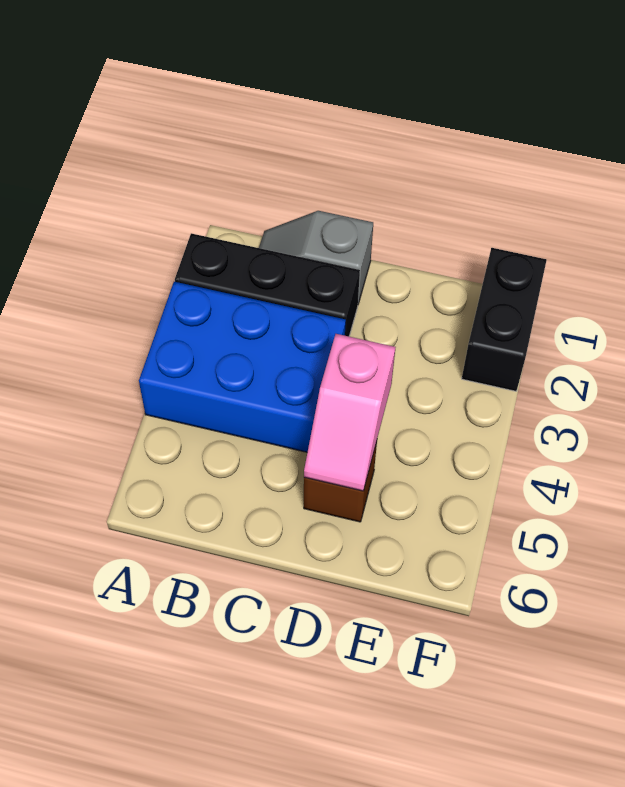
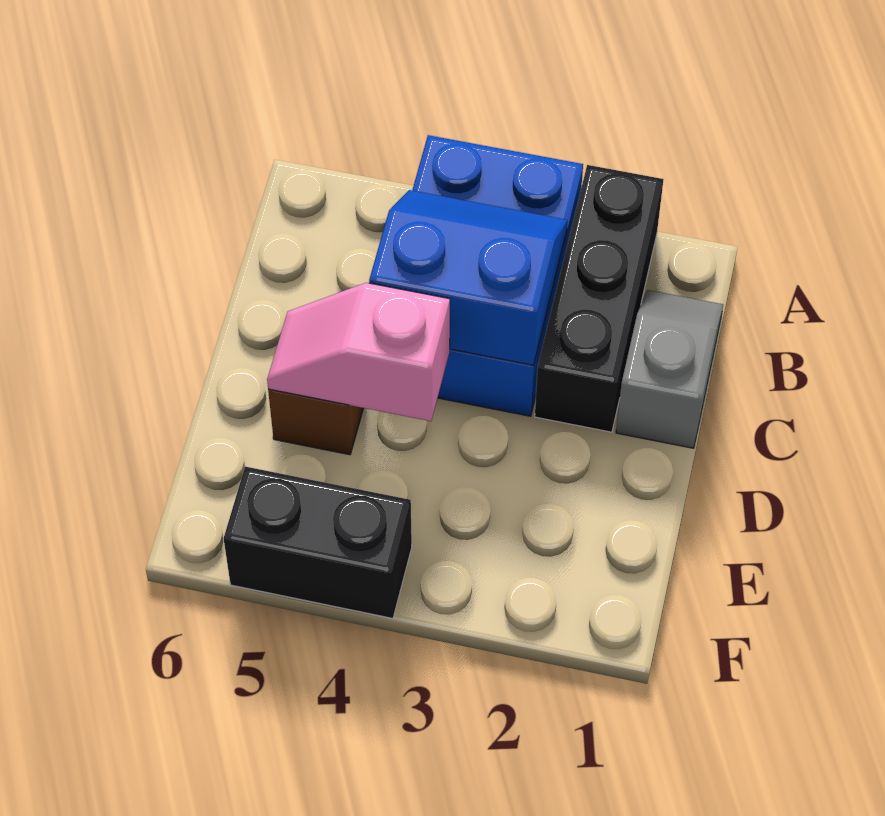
none -> blue slope B3:C4 level 2 top C
black brick F1:F2 level 1 -> black brick F4:F5 level 1

